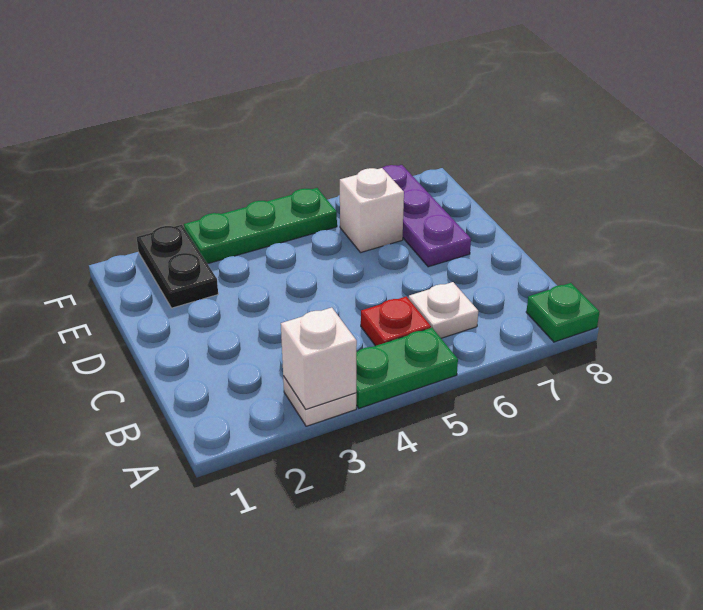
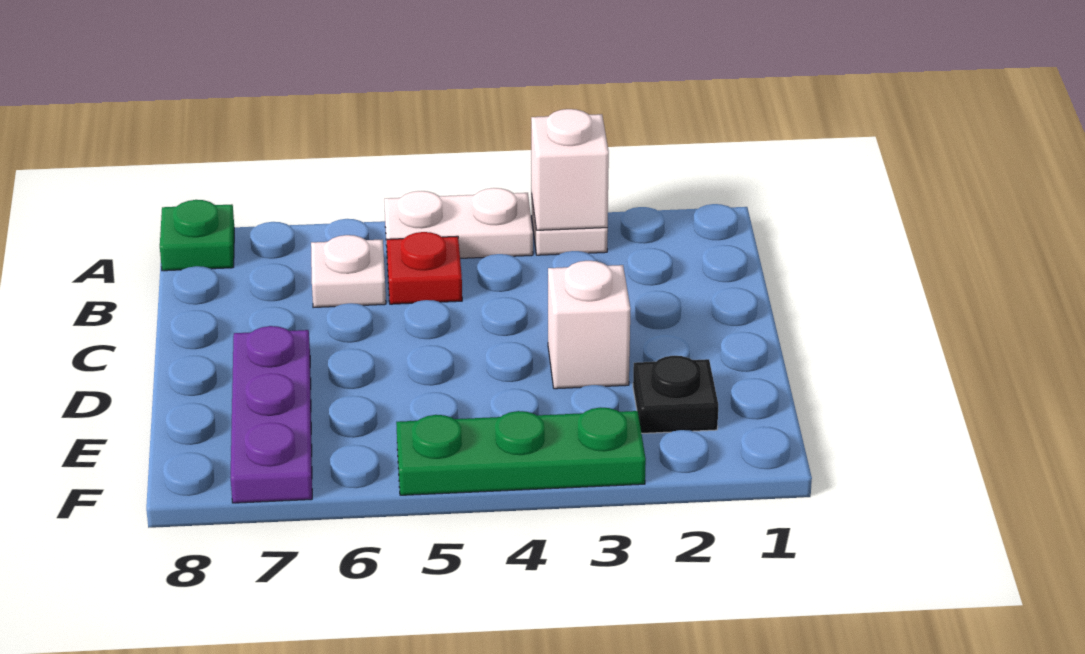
green plate A4:A5 level 1 -> white plate A4:A5 level 1
black plate E2:F2 level 1 -> black plate E2 level 1
white brick E6 level 1 -> white brick D3 level 1

